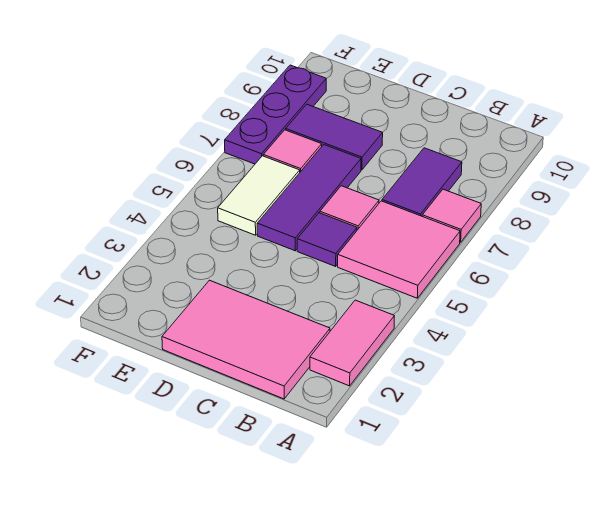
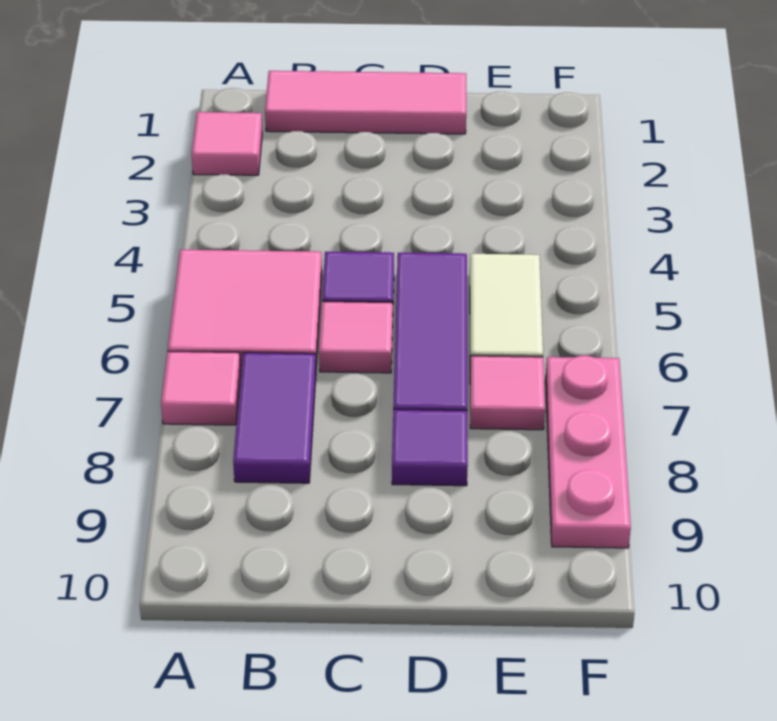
pink tile A2:A3 level 1 -> pink tile A2 level 1
pink tile B1:D2 level 1 -> pink tile B1:D1 level 1
purple tile D8:E8 level 1 -> purple tile D8 level 1
purple plate F7:F9 level 1 -> pink plate F7:F9 level 1

